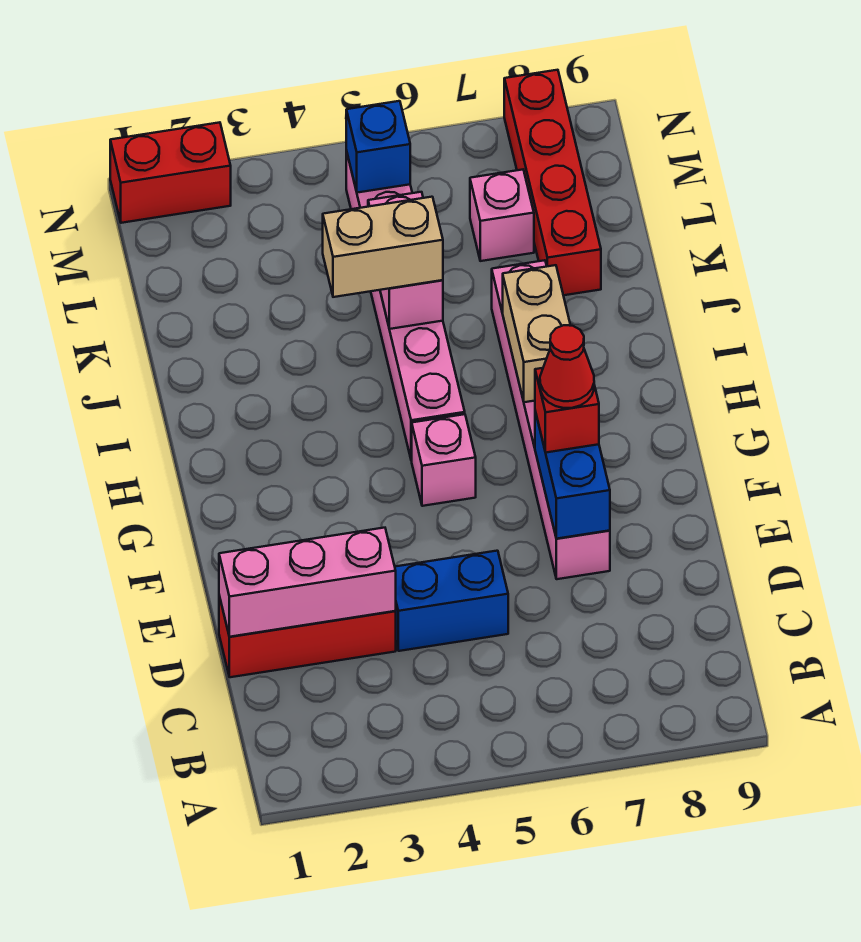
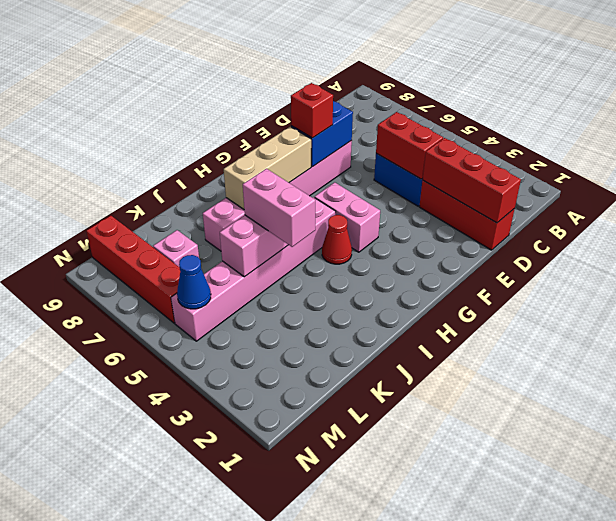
pink brick D1:D3 level 2 -> red brick D1:D3 level 2
red cone F7 level 4 -> red cone H4 level 1
pink brick G5 level 1 -> pink brick G4:G5 level 1
tan brick H7:I7 level 2 -> tan brick G7:I7 level 2
tan brick J4:J5 level 3 -> pink brick J4:J5 level 3
red brick K8:N8 level 1 -> red brick M6:M9 level 1
blue brick M5 level 2 -> blue cone M5 level 2
red brick N1:N2 level 1 -> red brick D4:D5 level 2

